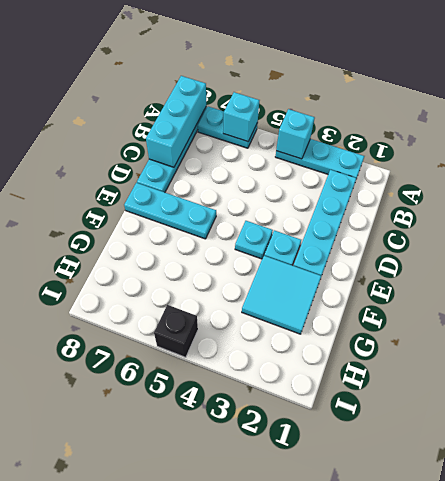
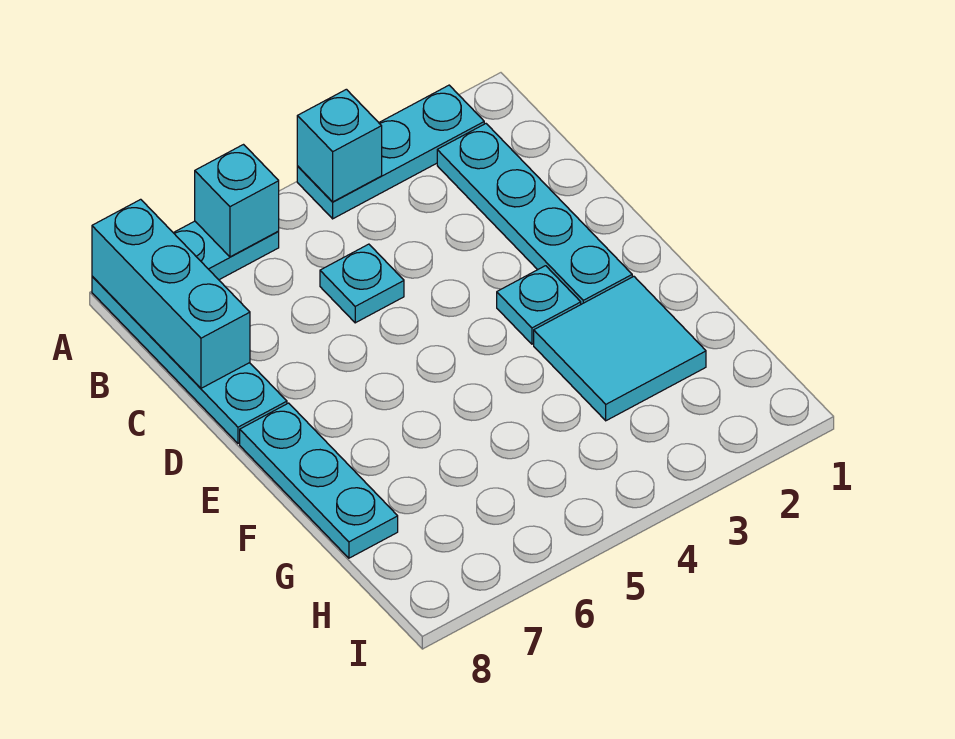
cyan plate E4 level 1 -> cyan plate C5 level 1
cyan plate E6:E8 level 1 -> cyan plate E8:G8 level 1
black brick I5 level 1 -> none

